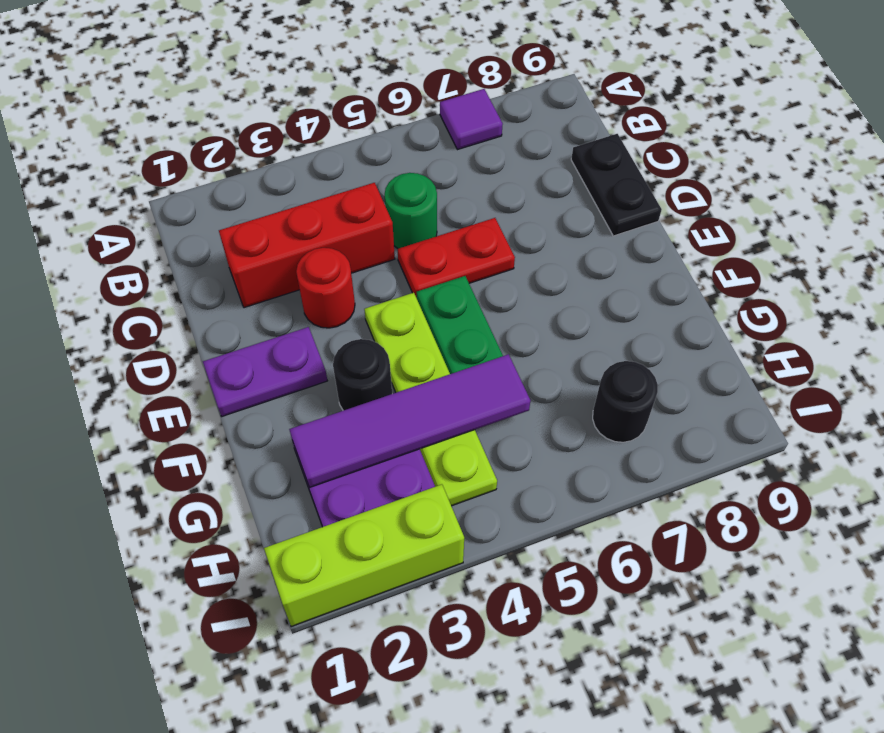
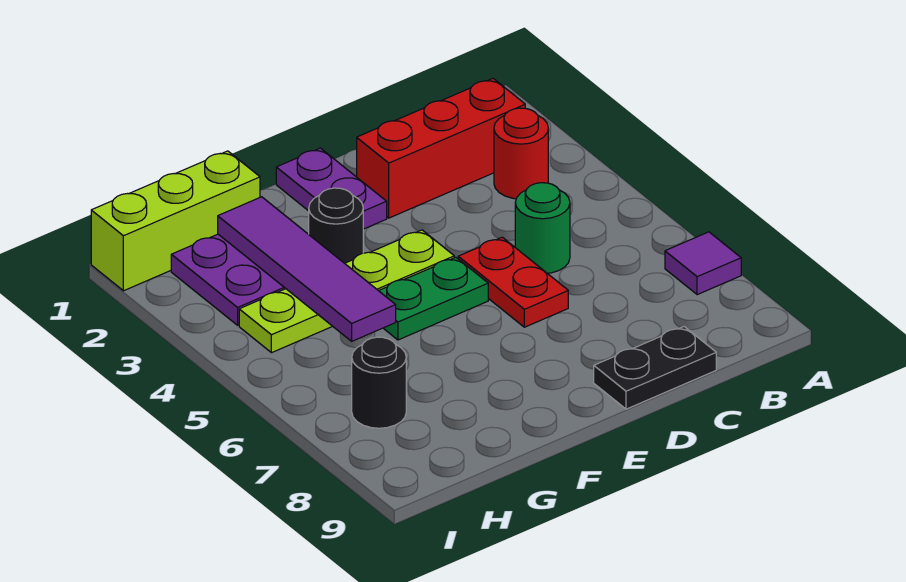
red brick C2:C4 level 1 -> red brick B2:D2 level 1
red round brick D3 level 1 -> red round brick B3 level 1
lime brick I1:I3 level 1 -> lime brick G1:I1 level 1

